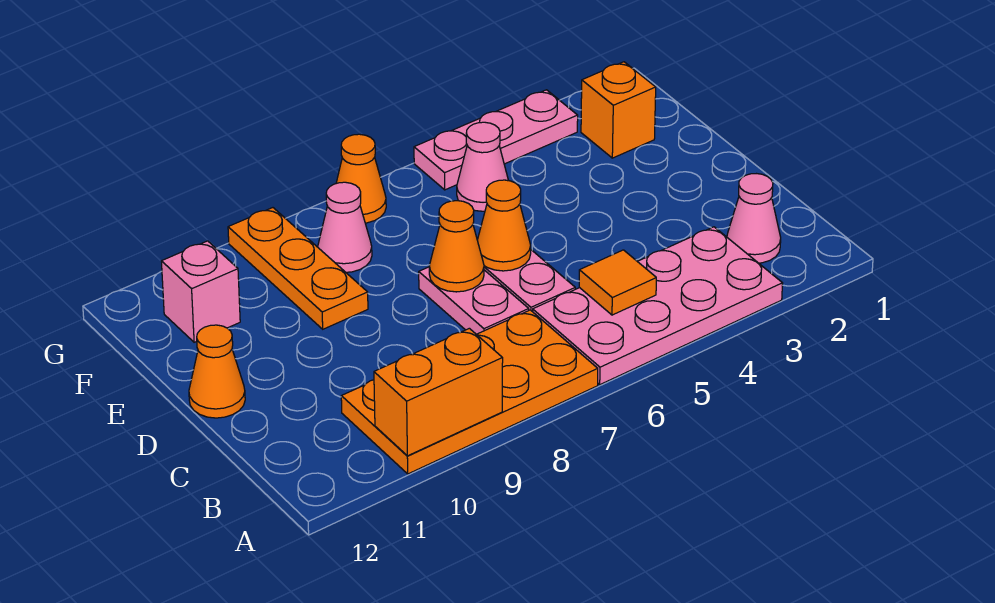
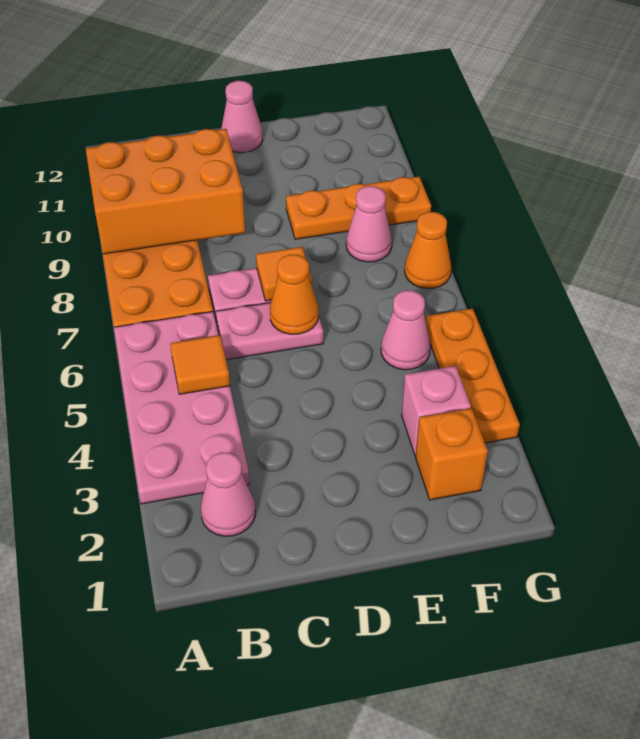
orange brick A9:A10 level 2 -> orange brick A9:C10 level 2
orange cone D7 level 2 -> orange tile D7 level 2
orange cone D12 level 1 -> pink cone D12 level 1
pink brick F11 level 1 -> pink brick F3 level 1
pink plate G3:G5 level 1 -> orange plate G3:G5 level 1

